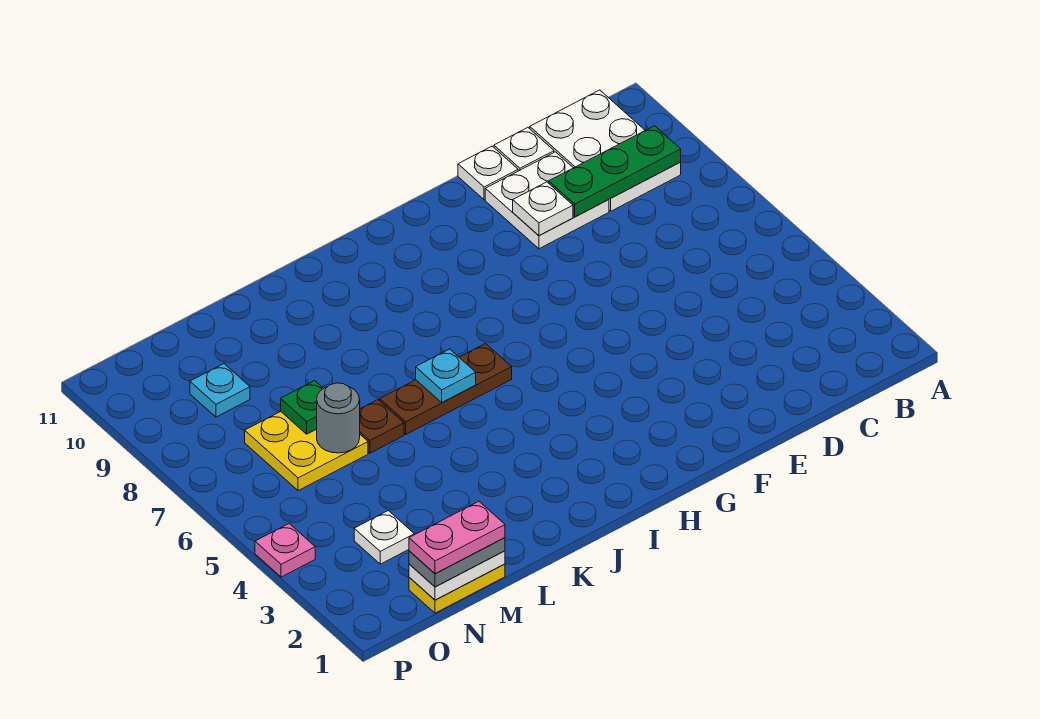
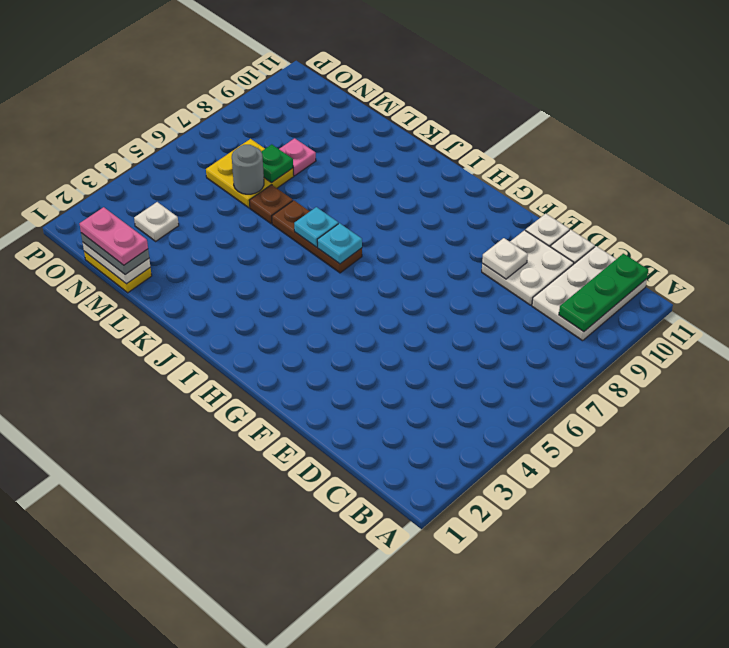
green plate B9:D9 level 2 -> green plate B9:B11 level 2
cyan plate N9 level 1 -> cyan plate I6 level 2
pink plate P4 level 1 -> pink plate M8 level 1

